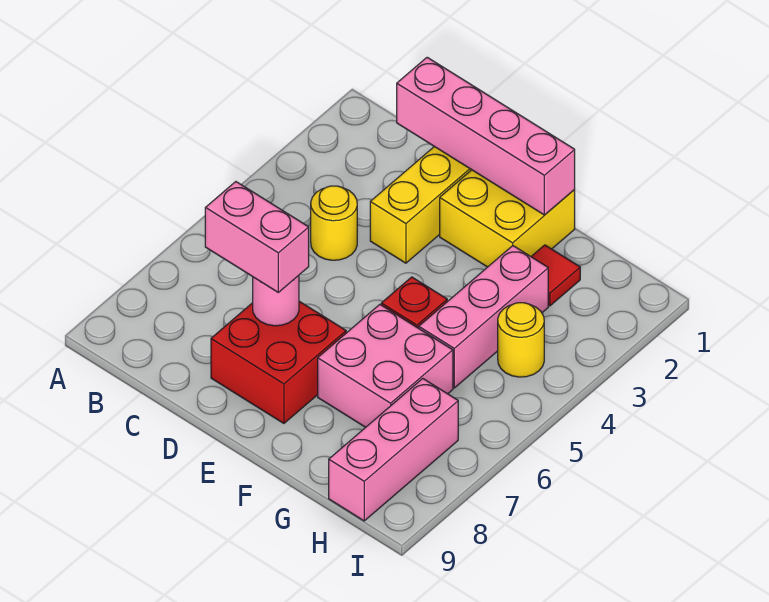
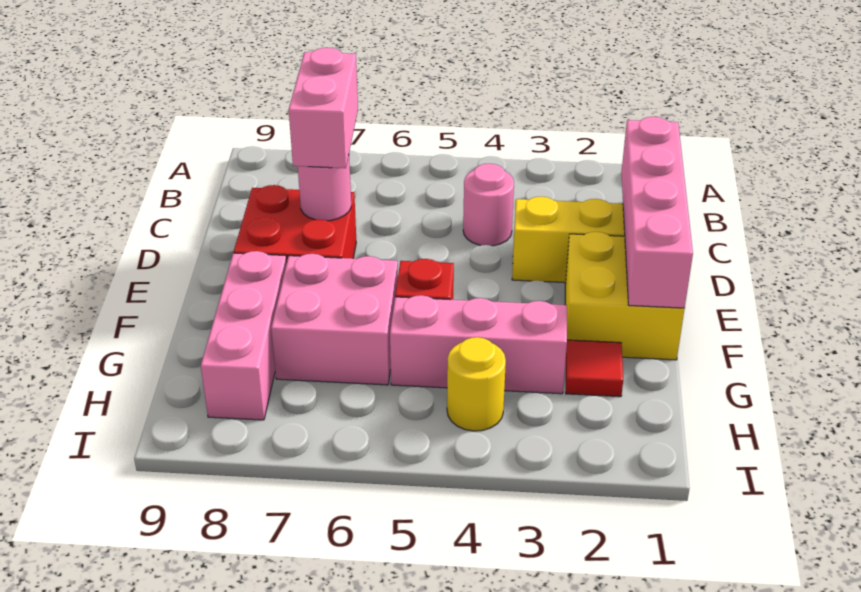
yellow round brick C4 level 1 -> pink round brick C4 level 1
pink brick H7:H9 level 1 -> pink brick F8:H8 level 1

